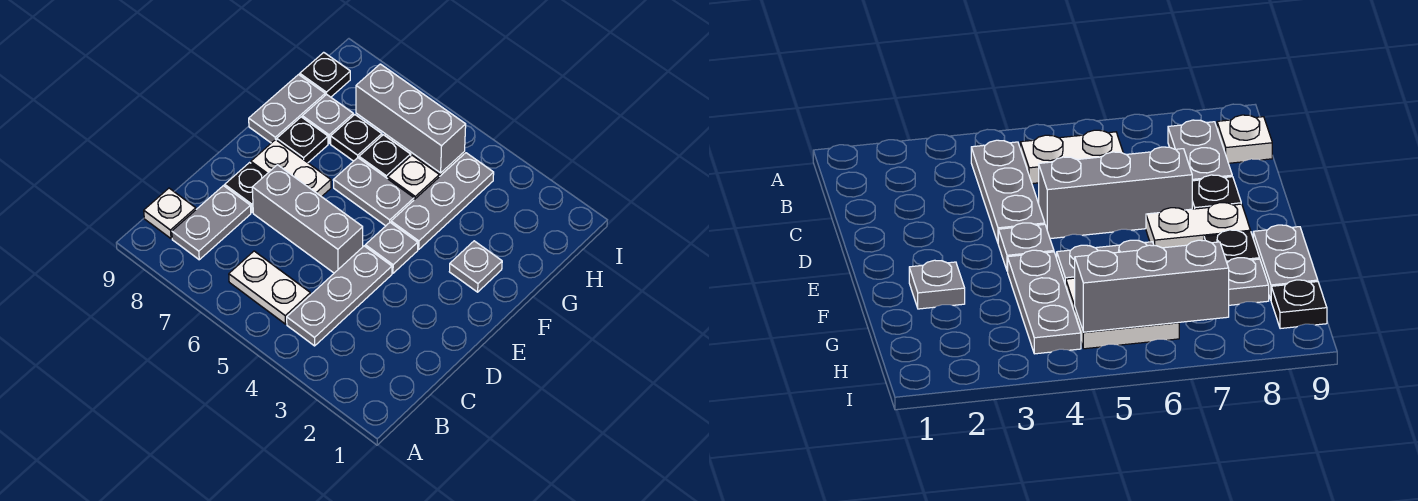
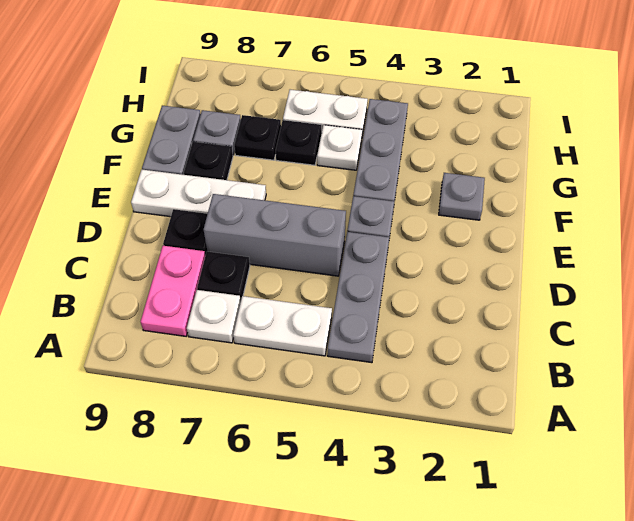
grey plate B8:C8 level 1 -> pink plate B8:C8 level 1
white plate B9 level 1 -> white plate B7 level 1
white plate E7:E8 level 1 -> white plate E7:E9 level 1
grey plate F5:F6 level 1 -> none
grey brick H5:H7 level 2 -> none
black plate H9 level 1 -> black plate C7 level 1

